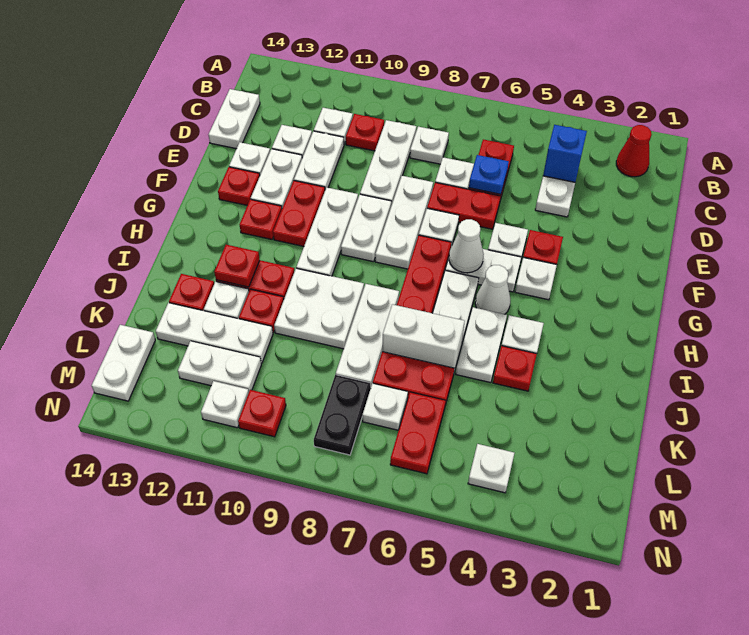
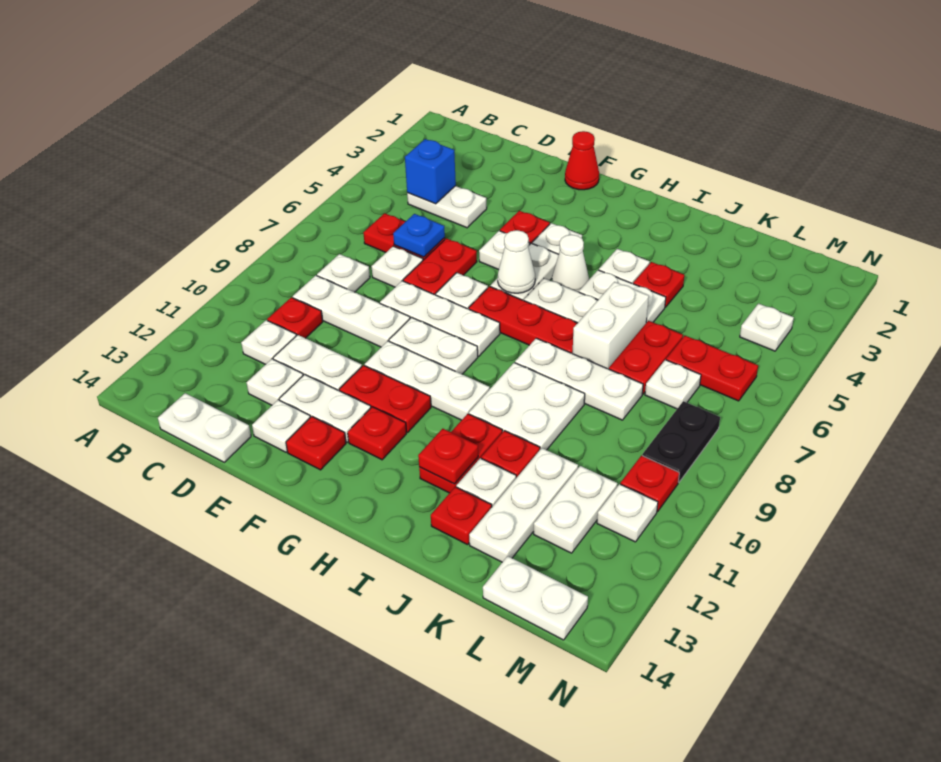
red cone B2 level 1 -> red cone F1 level 1
black plate L8:M8 level 1 -> black plate M8:M9 level 1

